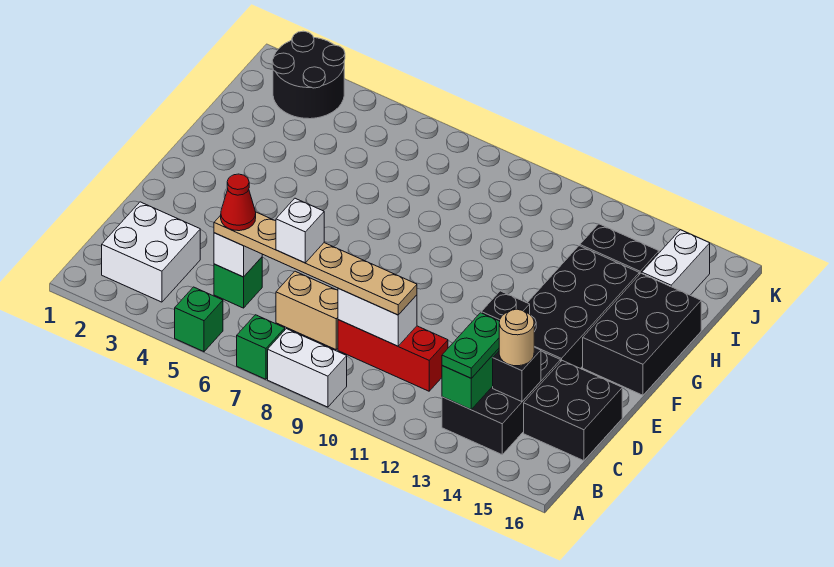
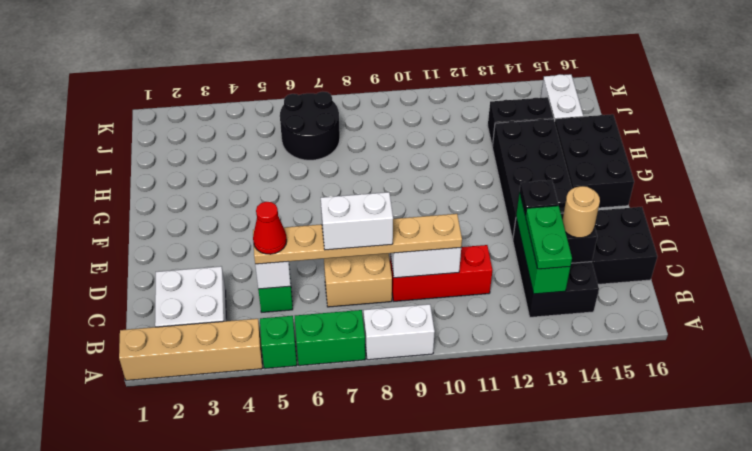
none -> tan brick A1:A4 level 1
green brick A7 level 1 -> green brick A6:A7 level 1
white brick C7 level 4 -> white brick C7:C8 level 4
black round brick J2:K3 level 1 -> black round brick I6:J7 level 1

